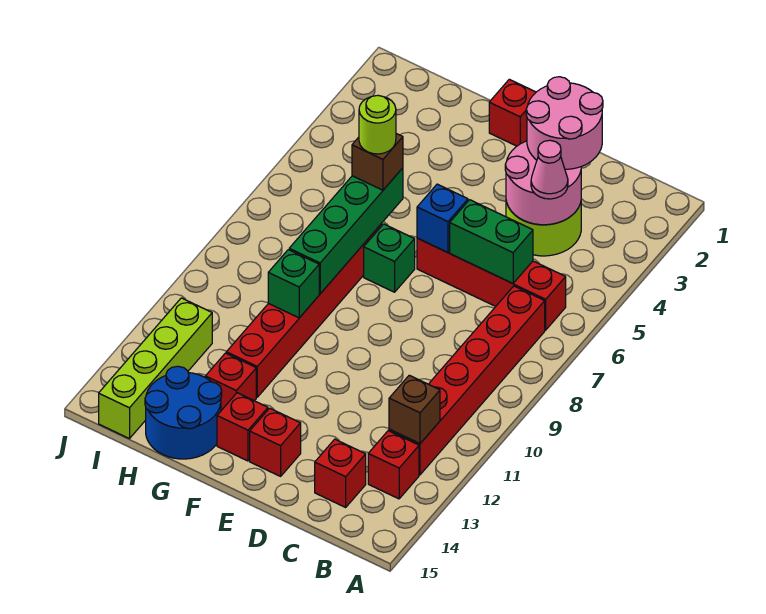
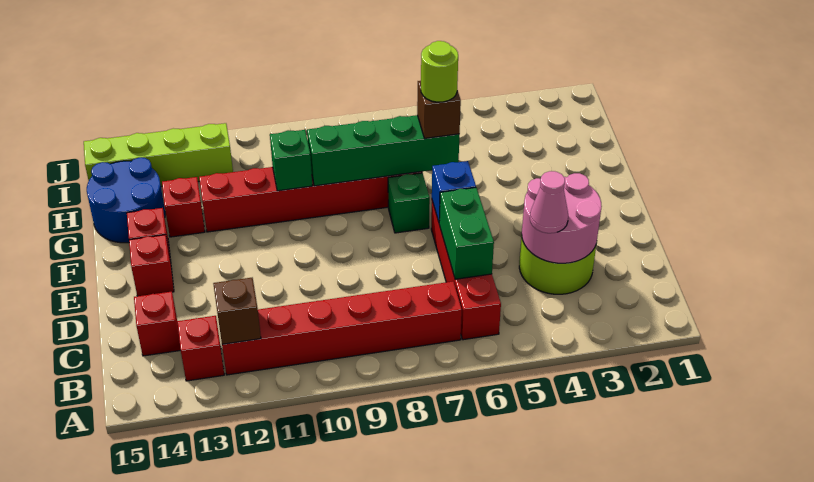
pink round brick C2:D3 level 3 -> none
red brick F1 level 1 -> none

